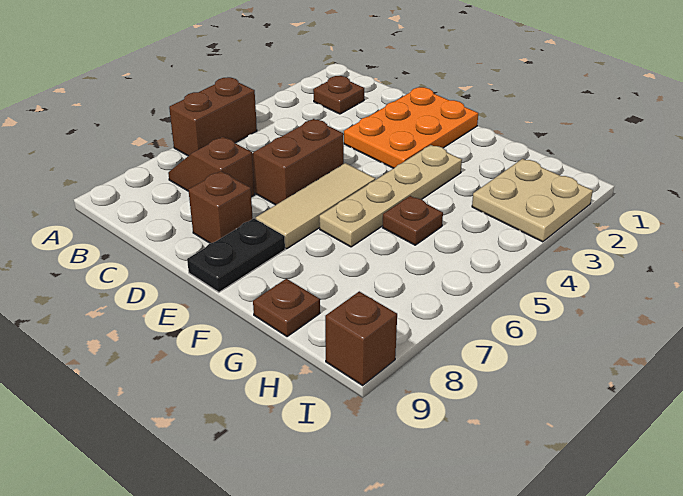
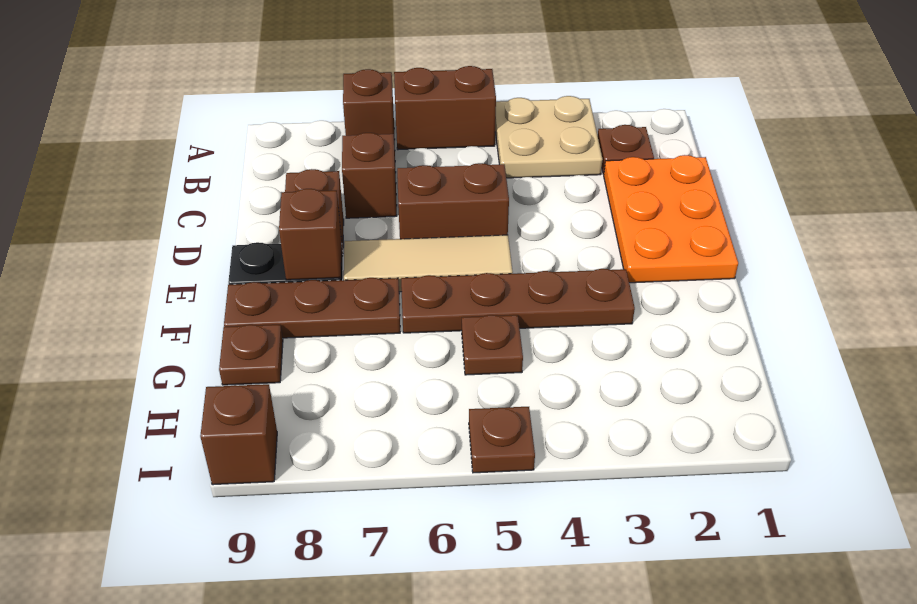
none -> brown brick A7 level 1
orange plate D1:E3 level 1 -> orange plate C1:E2 level 1
none -> brown brick E8 level 2
tan plate F3:F6 level 1 -> brown plate F3:F6 level 1
none -> brown plate F7:F9 level 1
tan plate H2:I3 level 1 -> tan plate A3:B4 level 1
none -> brown plate I5 level 1

